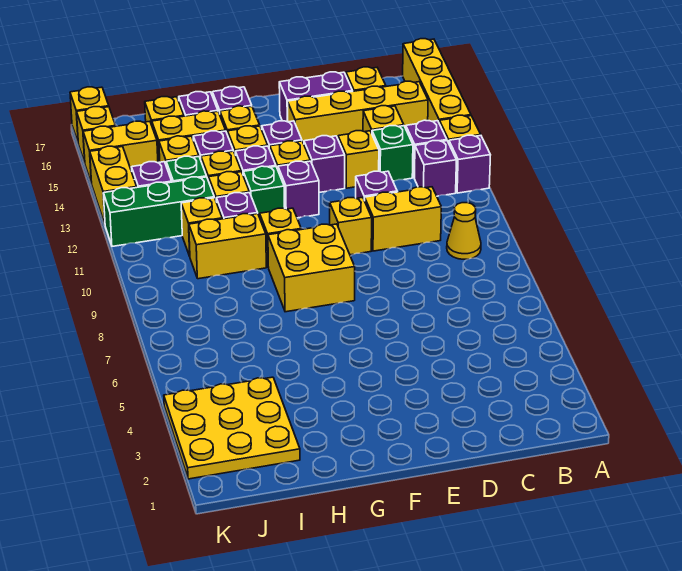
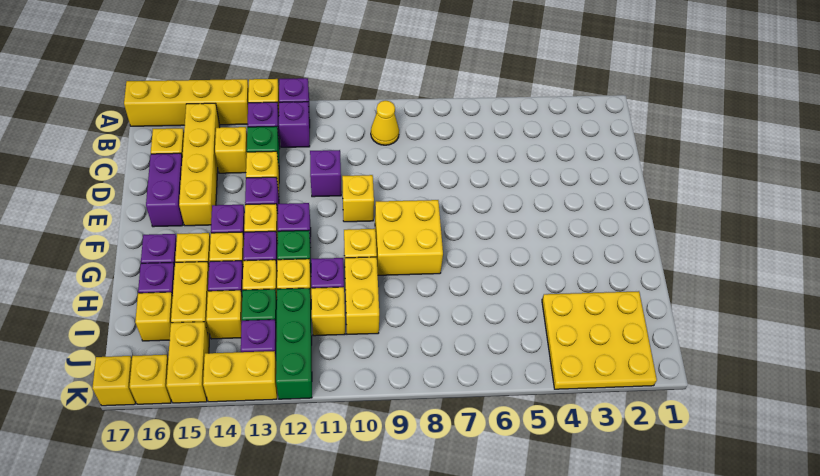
yellow brick C10:D10 level 1 -> none

